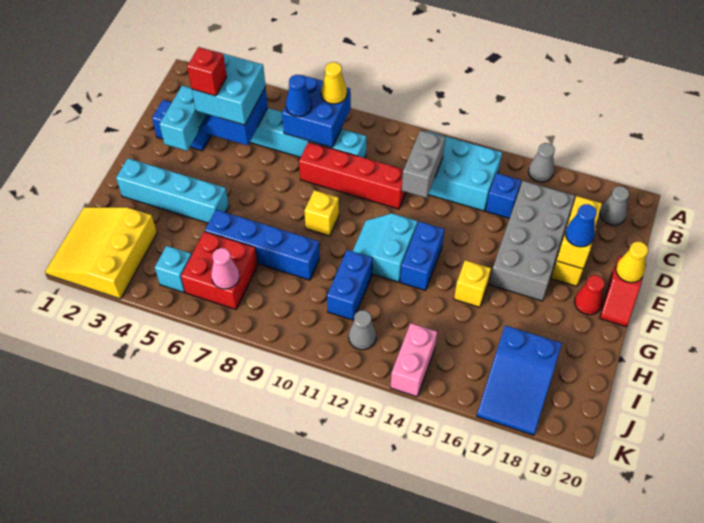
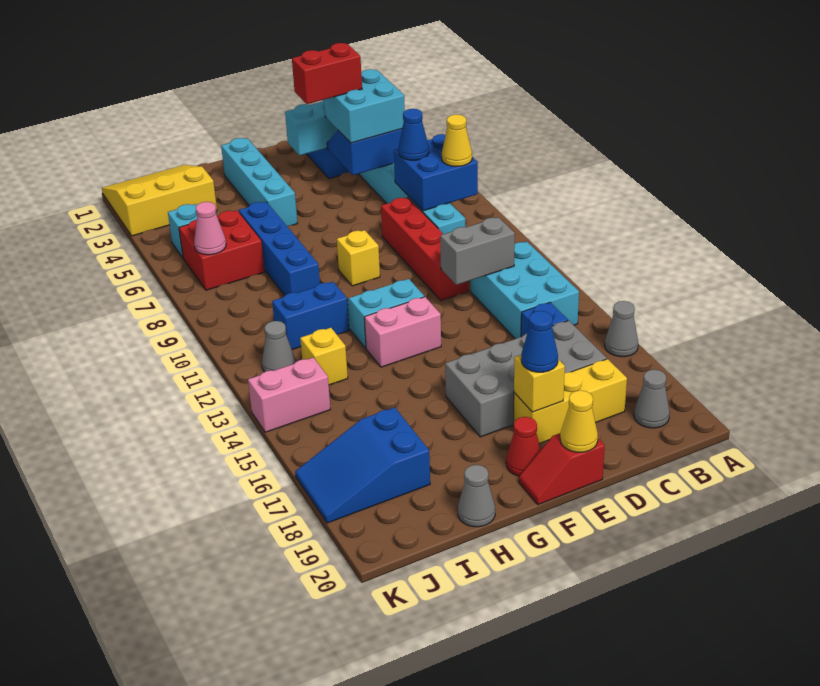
red brick D4 level 4 -> red brick D4:E4 level 4
blue brick F13:G13 level 1 -> pink brick F13:G13 level 1
yellow brick G15 level 1 -> yellow brick I13 level 1
none -> grey cone H20 level 1

